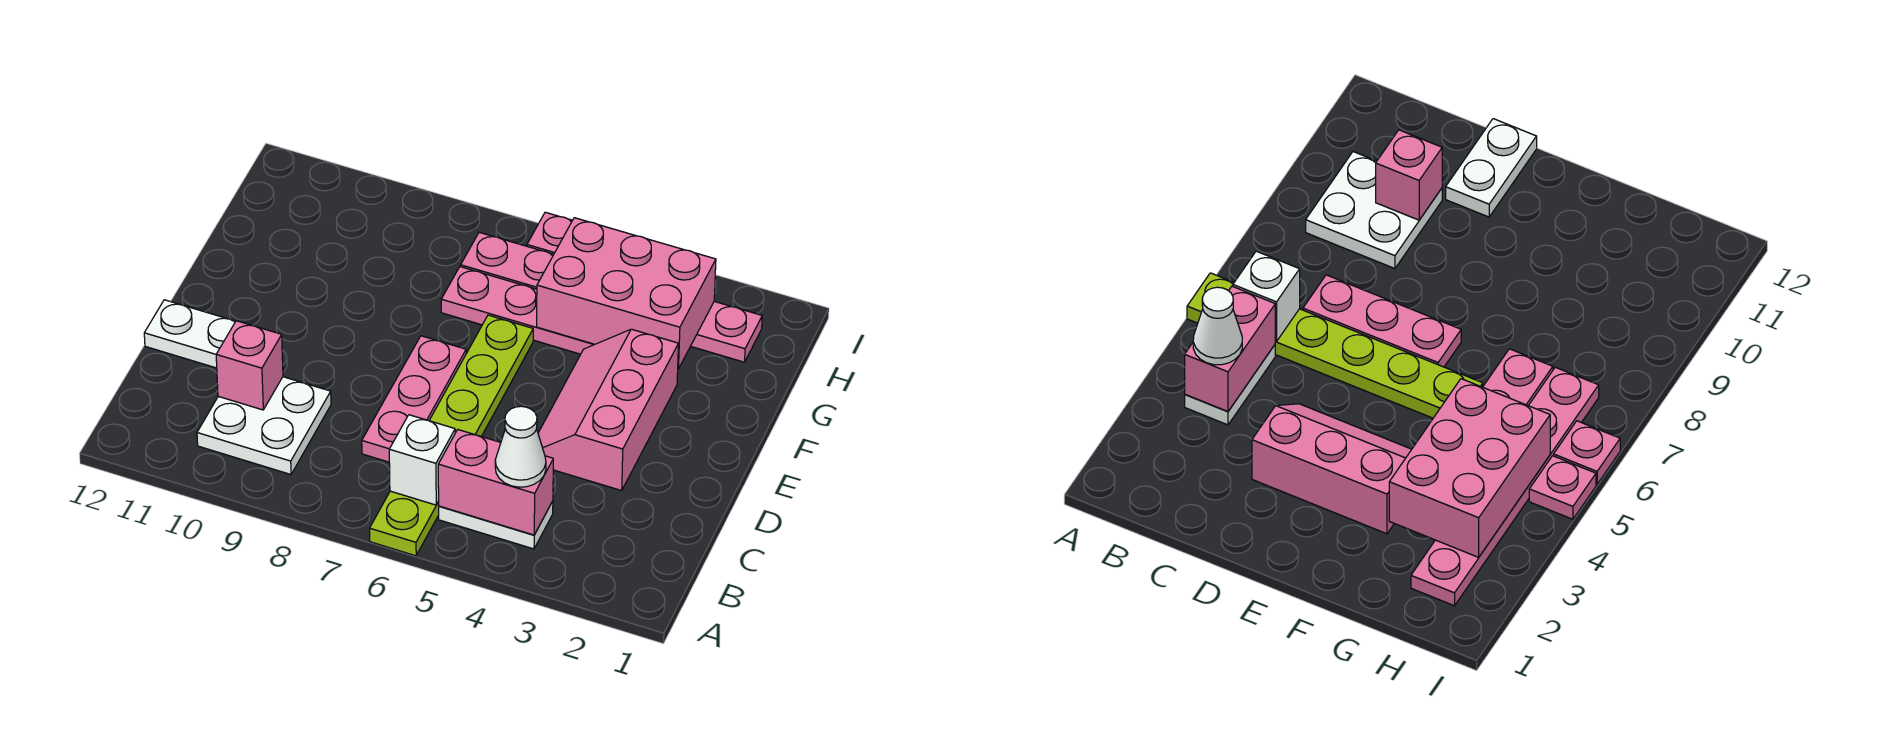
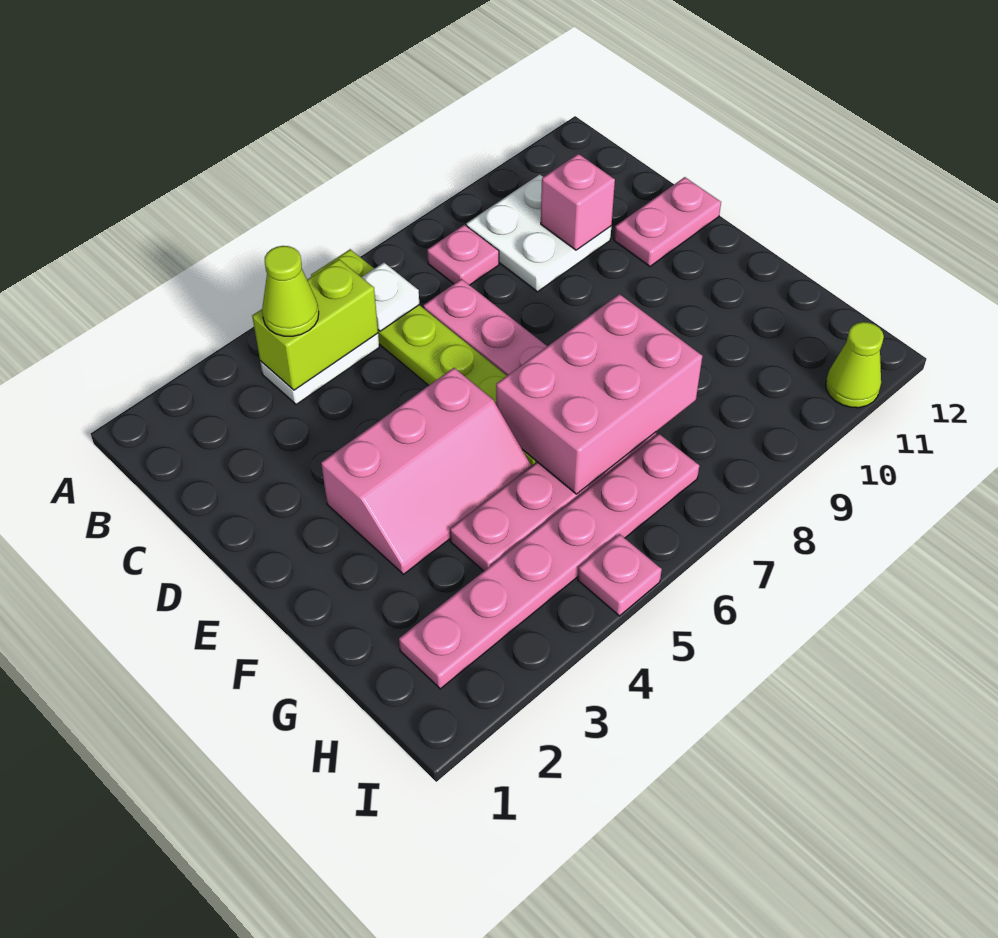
pink brick B4:B5 level 2 -> lime brick B4:B5 level 2
white cone B4 level 3 -> lime cone B4 level 3
white brick B6 level 2 -> white plate B6 level 2
pink slope D3:F4 level 1 top 3 -> pink slope E3:F5 level 1 top E
white plate D11:D12 level 1 -> pink plate D11:D12 level 1
pink brick G3:H5 level 2 -> pink brick F6:G8 level 2
pink plate I6 level 1 -> pink plate B8 level 1
none -> lime cone I11 level 1

